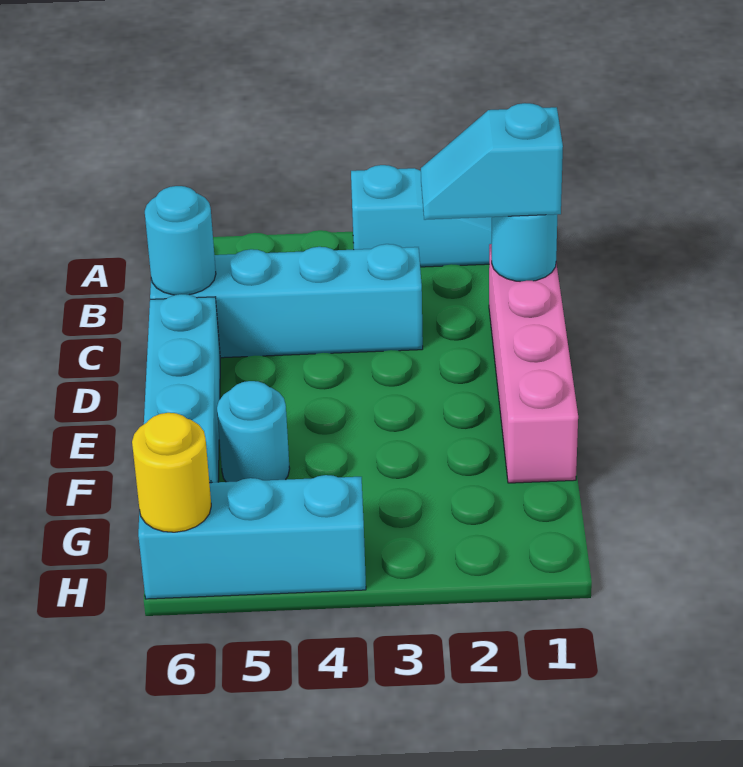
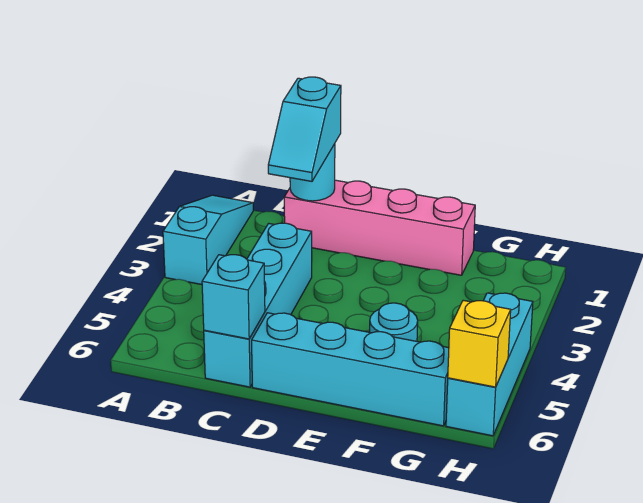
cyan round brick C6 level 2 -> cyan brick C6 level 2
yellow round brick H6 level 2 -> yellow brick H6 level 2

